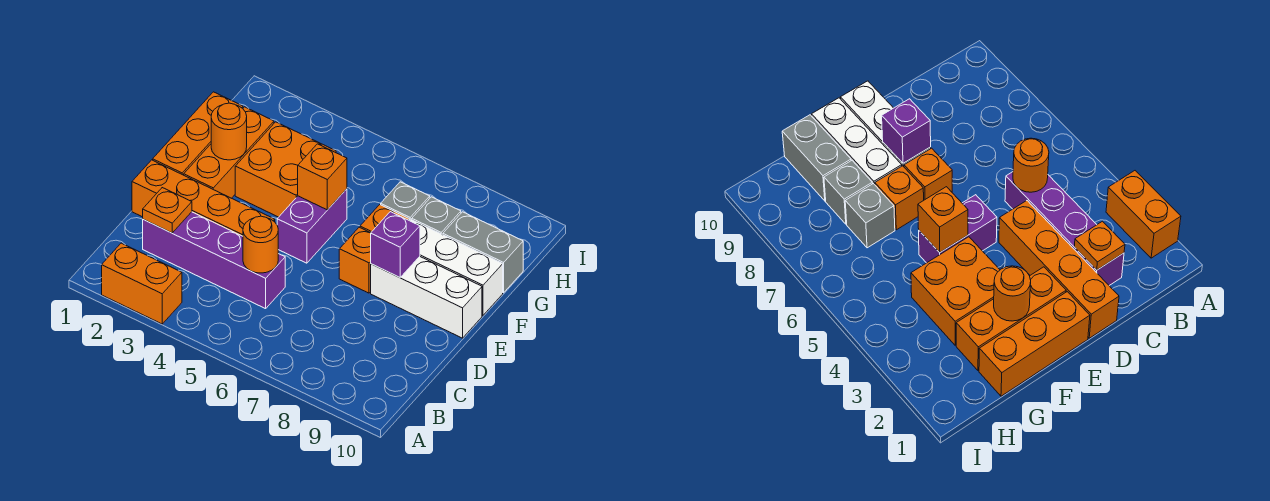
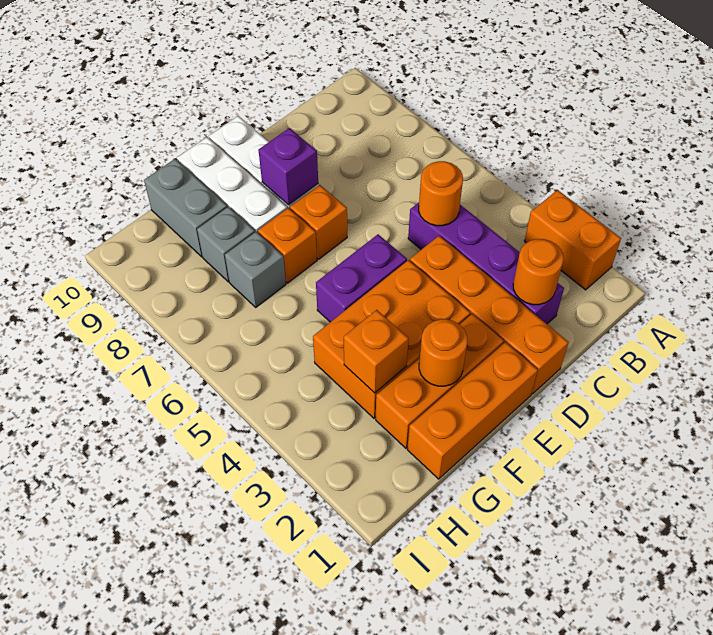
orange plate C2 level 2 -> orange round brick C2 level 2
orange brick F3:G4 level 1 -> orange brick E3:G4 level 1
orange brick F5 level 2 -> orange brick G3 level 2

